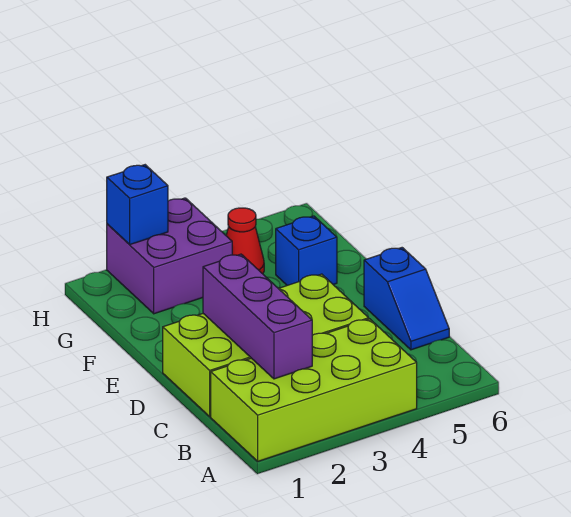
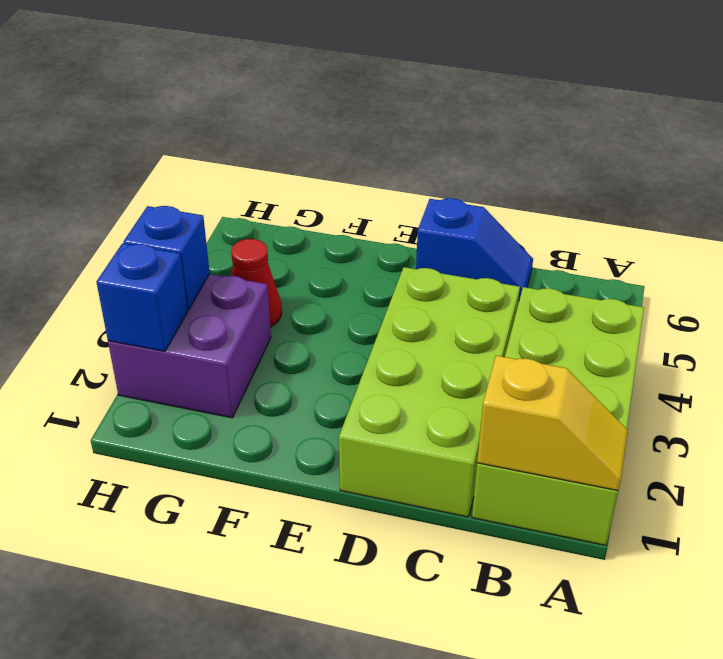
none -> yellow slope A1:B1 level 2 top B
purple brick B2:D2 level 2 -> none
blue brick F5 level 1 -> blue brick H3 level 2

